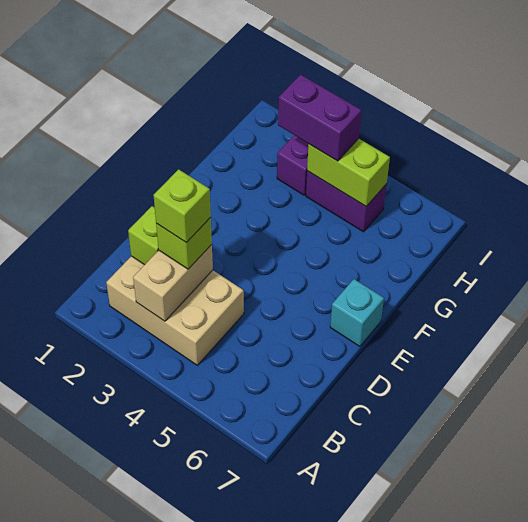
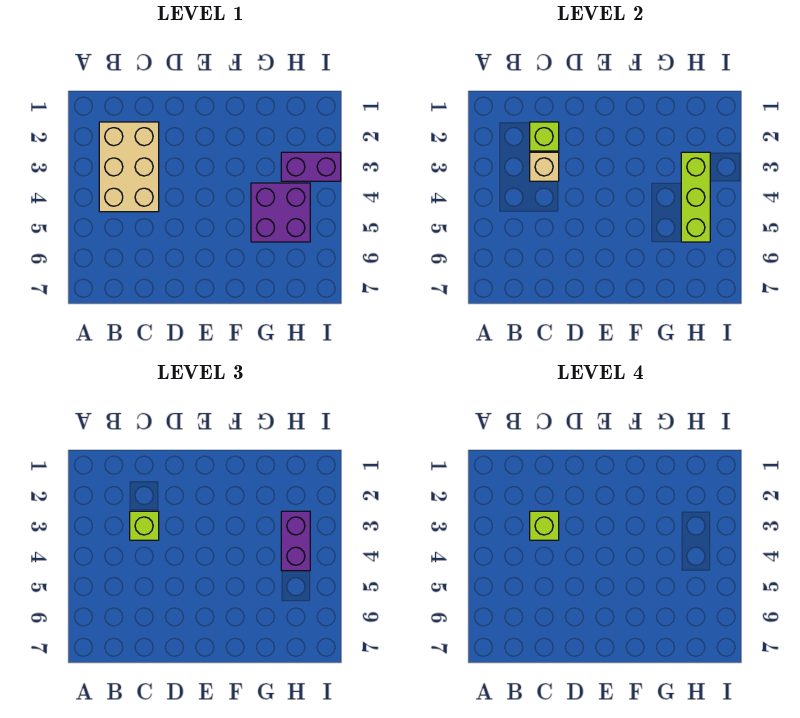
tan brick B3:C3 level 2 -> tan brick C3 level 2
cyan brick E7 level 1 -> none
purple brick H4:H5 level 1 -> purple brick G4:H5 level 1
lime brick H4:H5 level 2 -> lime brick H3:H5 level 2

